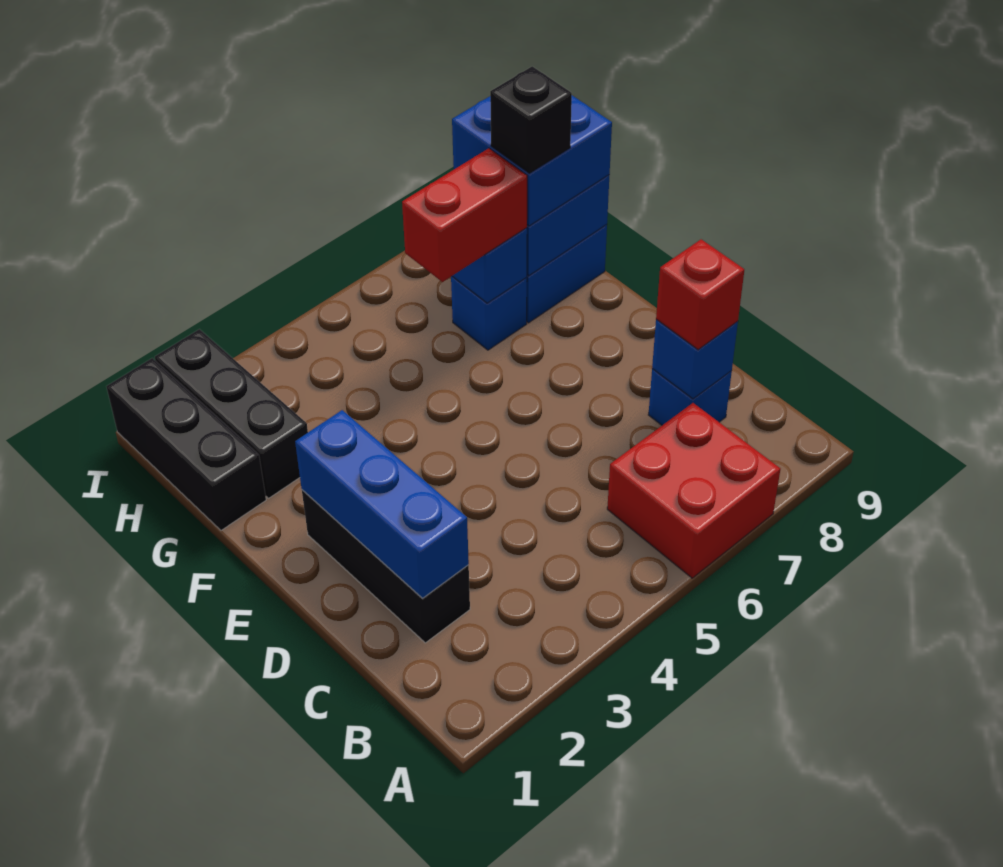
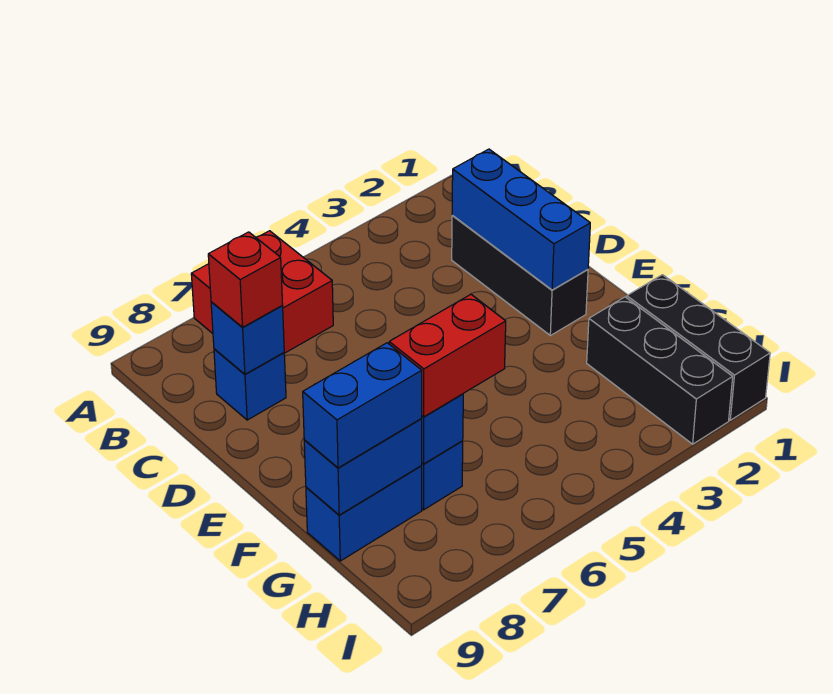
blue brick G8:H9 level 3 -> blue brick G8:G9 level 3
black brick G8 level 4 -> none

